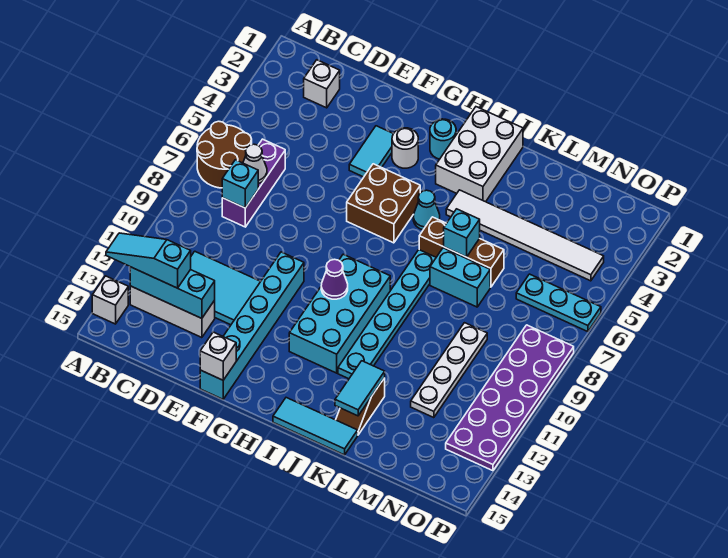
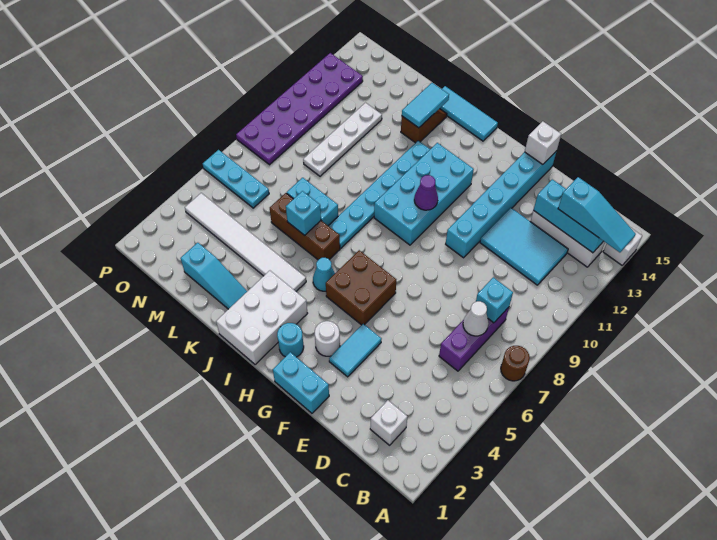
brown round brick A6:B7 level 1 -> brown round brick A7 level 1
none -> cyan brick F1:G1 level 1
none -> cyan slope K2:M2 level 1 top M

